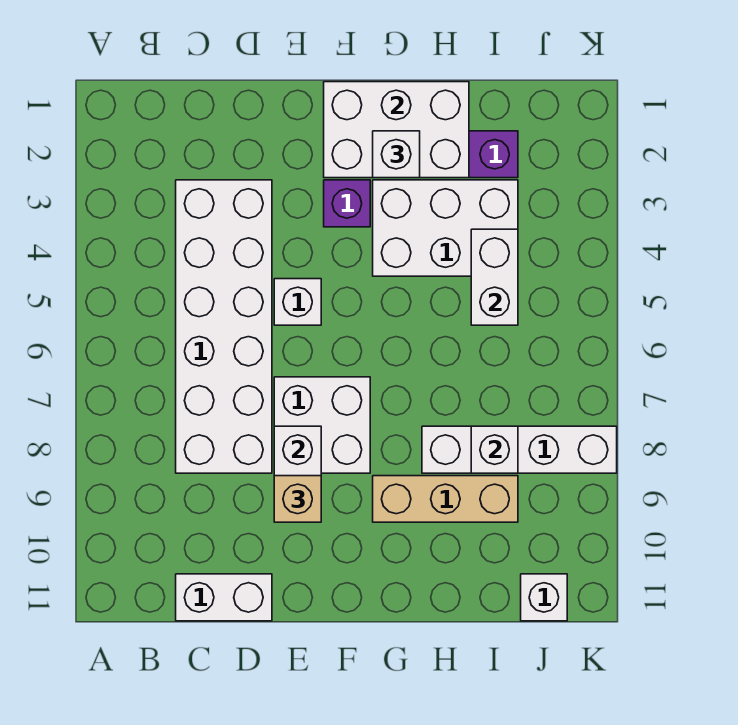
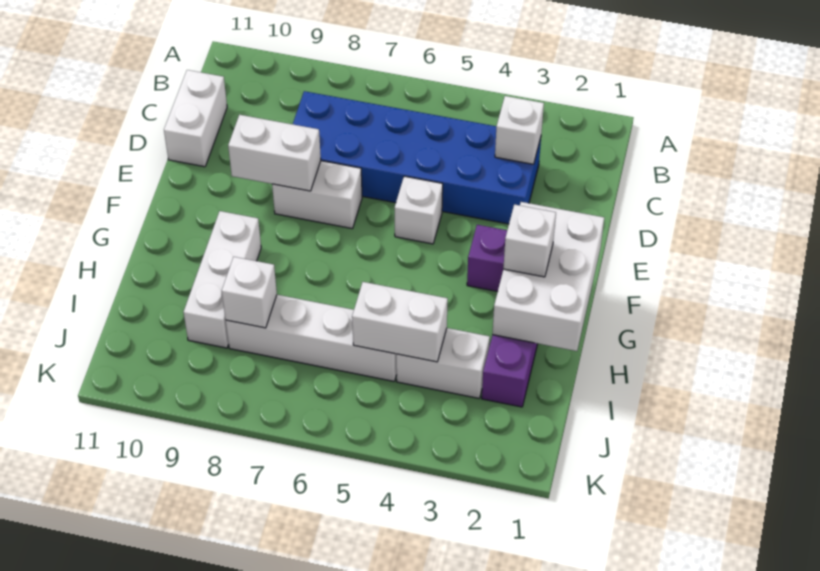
white brick C3:D8 level 1 -> blue brick C3:D8 level 1
white brick E7:F8 level 1 -> white brick E7:E8 level 1
tan brick E9 level 3 -> none
white brick G3:I4 level 1 -> white brick I3:I4 level 1
tan brick G9:I9 level 1 -> white brick G9:I9 level 1
white brick H8:K8 level 1 -> white brick I5:I8 level 1
white brick J11 level 1 -> white brick C3 level 2

